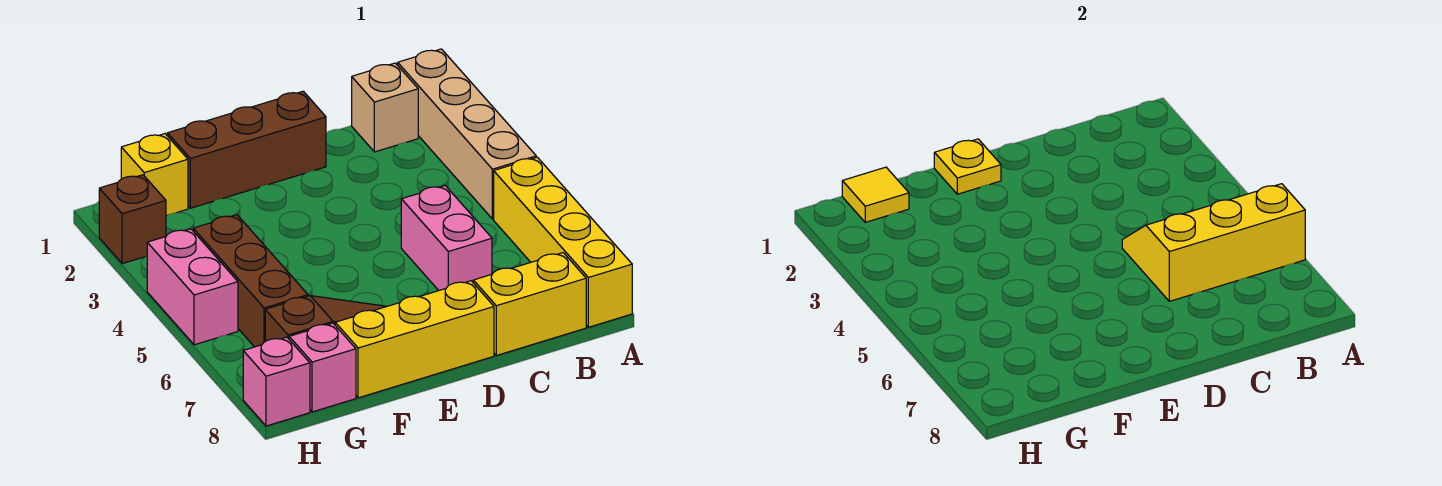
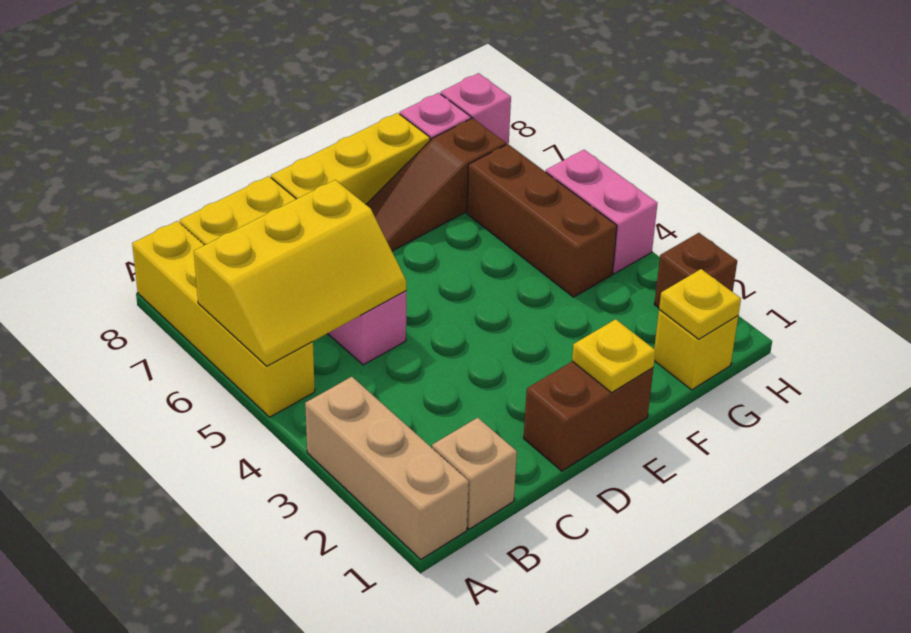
tan brick A1:A4 level 1 -> tan brick A1:A3 level 1
brown brick D1:F1 level 1 -> brown brick D1:E1 level 1
yellow tile G1 level 2 -> yellow plate G1 level 2

